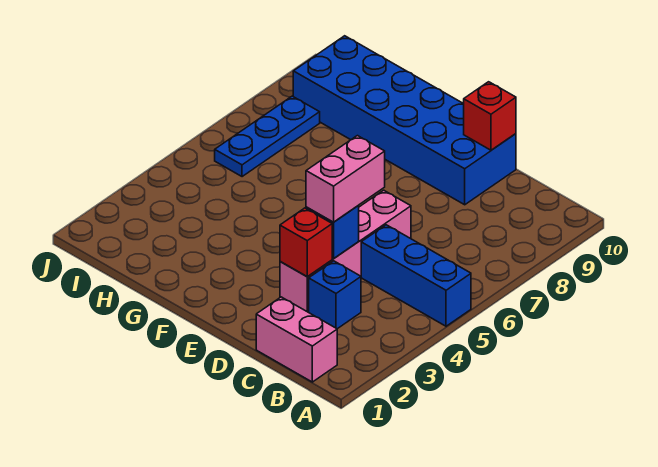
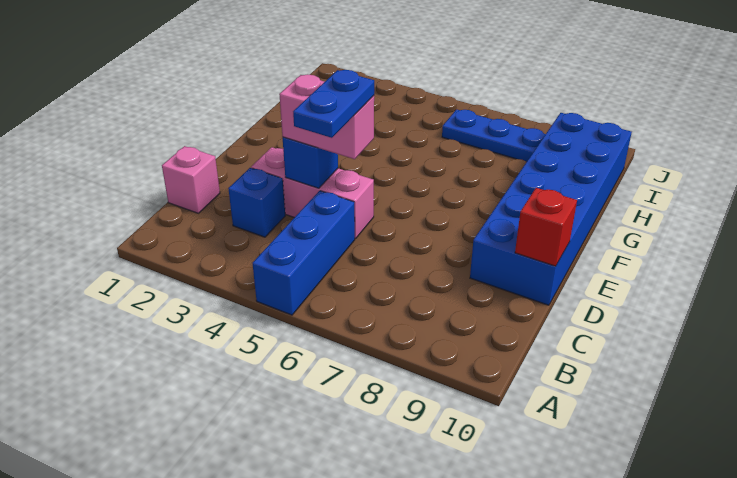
pink brick B1:C1 level 1 -> pink brick C1 level 1
none -> blue plate C5:D5 level 4
pink brick D3:D6 level 1 -> pink brick D3:D5 level 1
red brick D3 level 2 -> none

